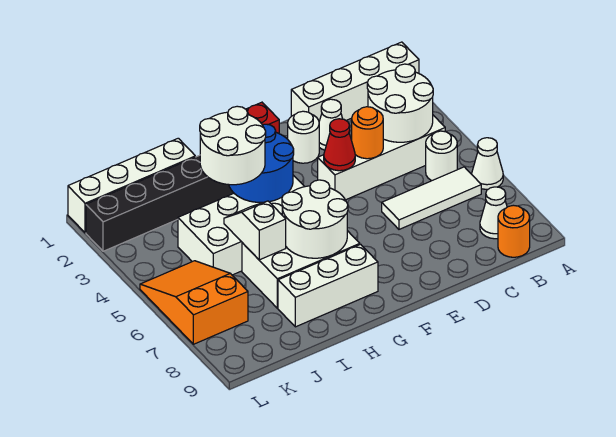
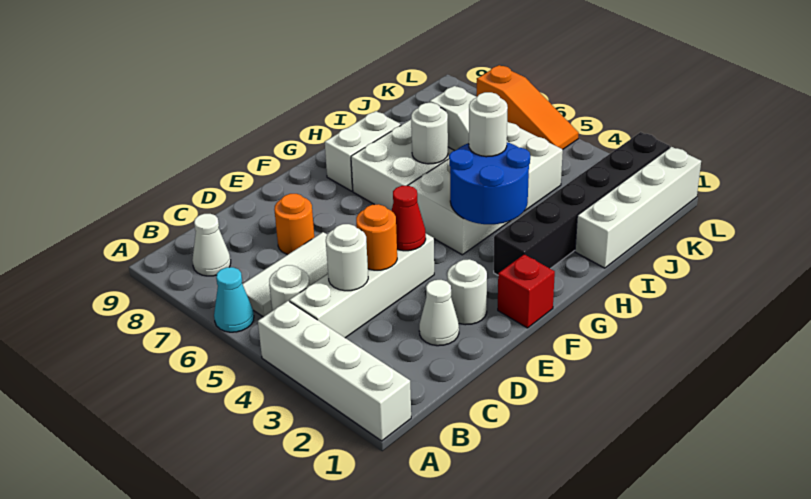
white brick A1:D1 level 1 -> white brick A1:A4 level 1
white cone A6 level 1 -> cyan cone A6 level 1
white round brick B3:C4 level 2 -> white round brick C4 level 2
orange round brick B9 level 1 -> orange round brick D7 level 1
white round brick G6:H7 level 2 -> white round brick H6 level 2
white brick G8:I8 level 1 -> white brick G8:H8 level 1
white round brick H3:I4 level 3 -> white round brick H4 level 3
orange slope K5:L7 level 1 top 7 -> orange slope L5:L7 level 1 top 7

